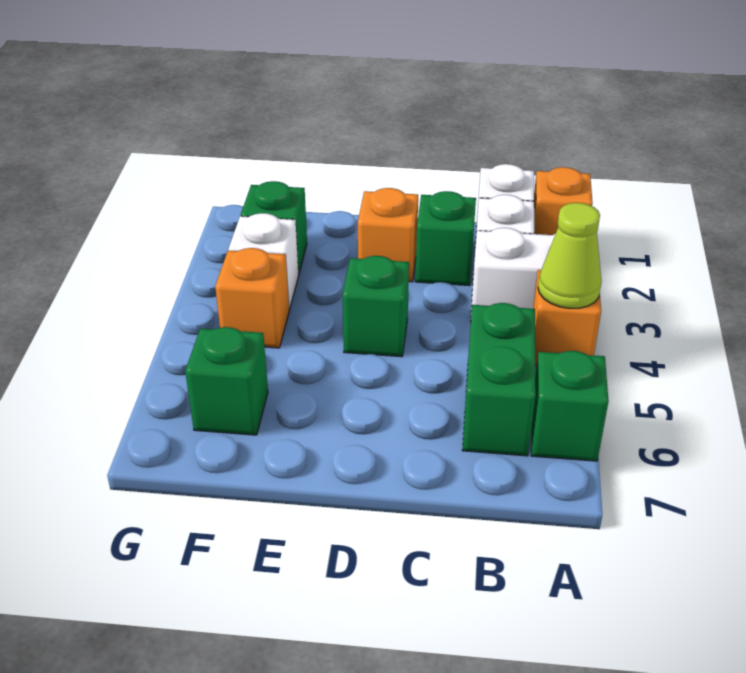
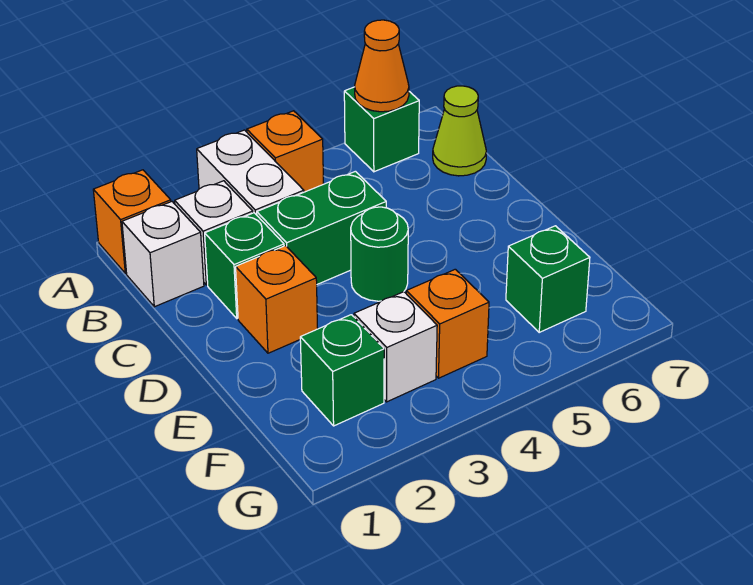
lime cone A4 level 2 -> lime cone B7 level 1
none -> orange cone A6 level 2
green brick B5:B6 level 1 -> green brick C3:C4 level 1
green brick D4 level 1 -> green round brick D4 level 1

